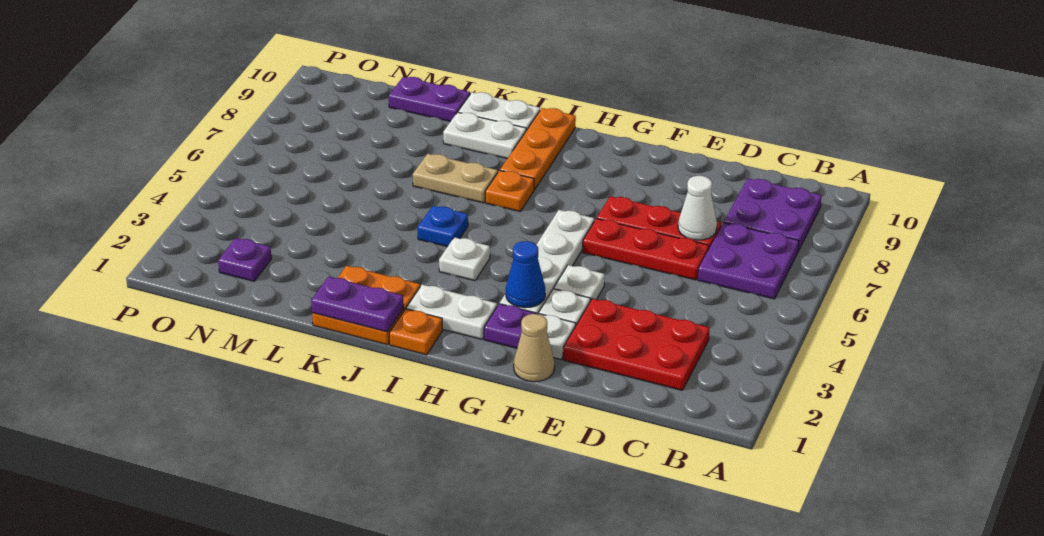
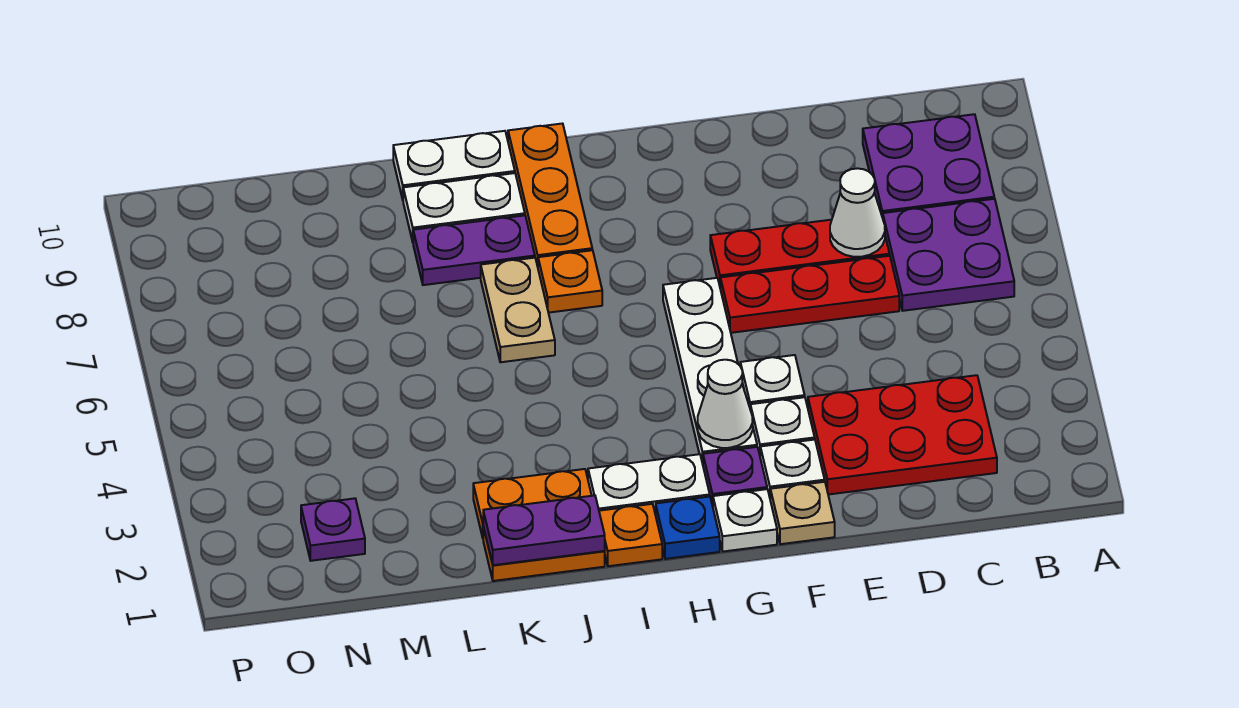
tan cone F1 level 1 -> tan plate F1 level 1
blue cone G3 level 2 -> white cone G3 level 2
white plate I4 level 1 -> white plate G1 level 1
blue plate J5 level 1 -> blue plate H1 level 1
tan plate J7:K7 level 1 -> tan plate J6:J7 level 1
purple plate L10:M10 level 1 -> purple plate J8:K8 level 1

